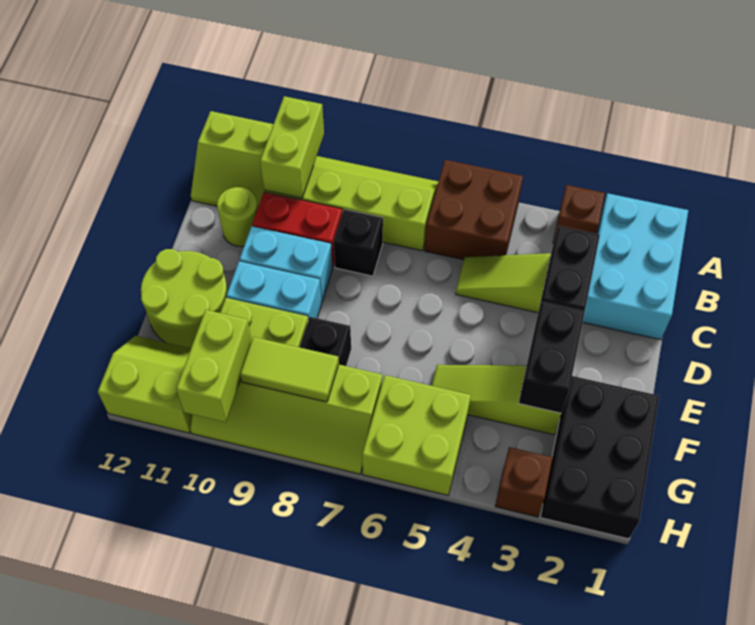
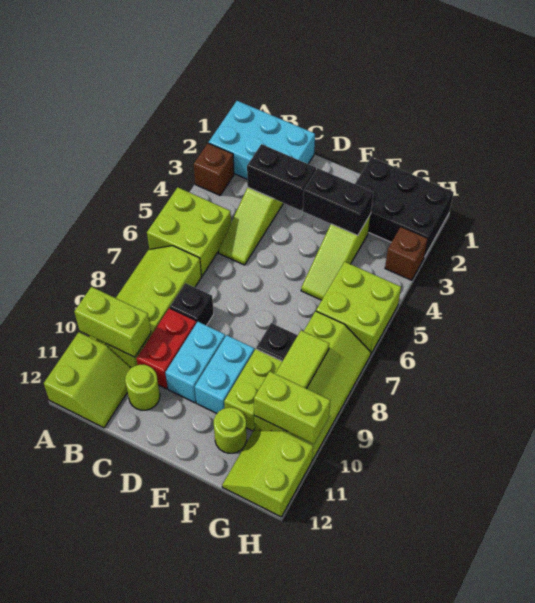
brown brick A5:B6 level 1 -> lime brick A5:B6 level 1
lime round brick E11:F12 level 1 -> lime round brick F11 level 1

